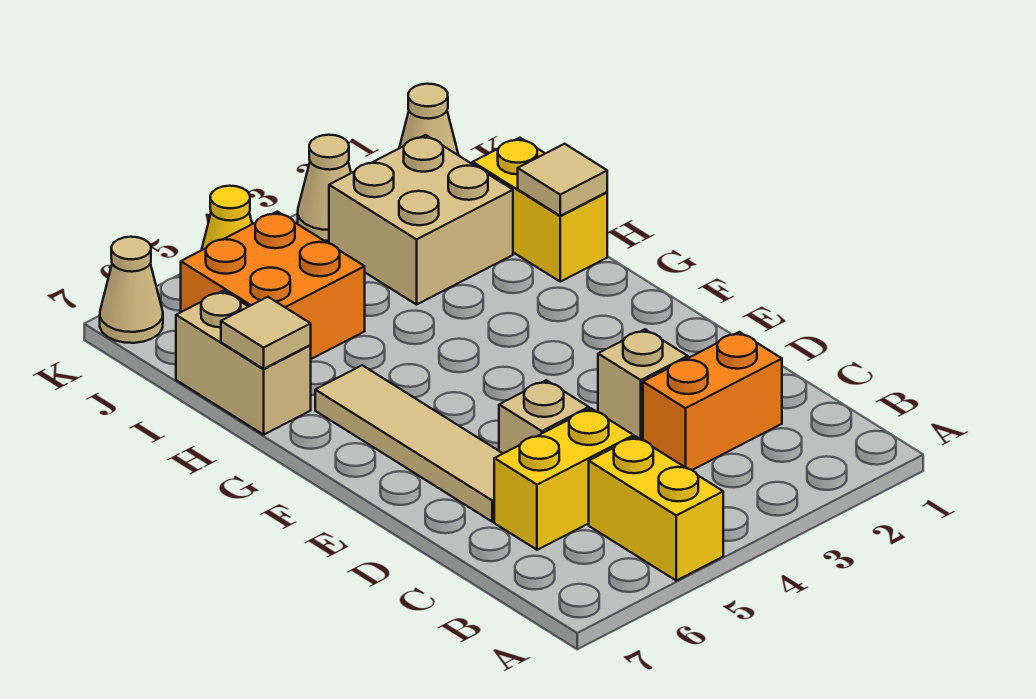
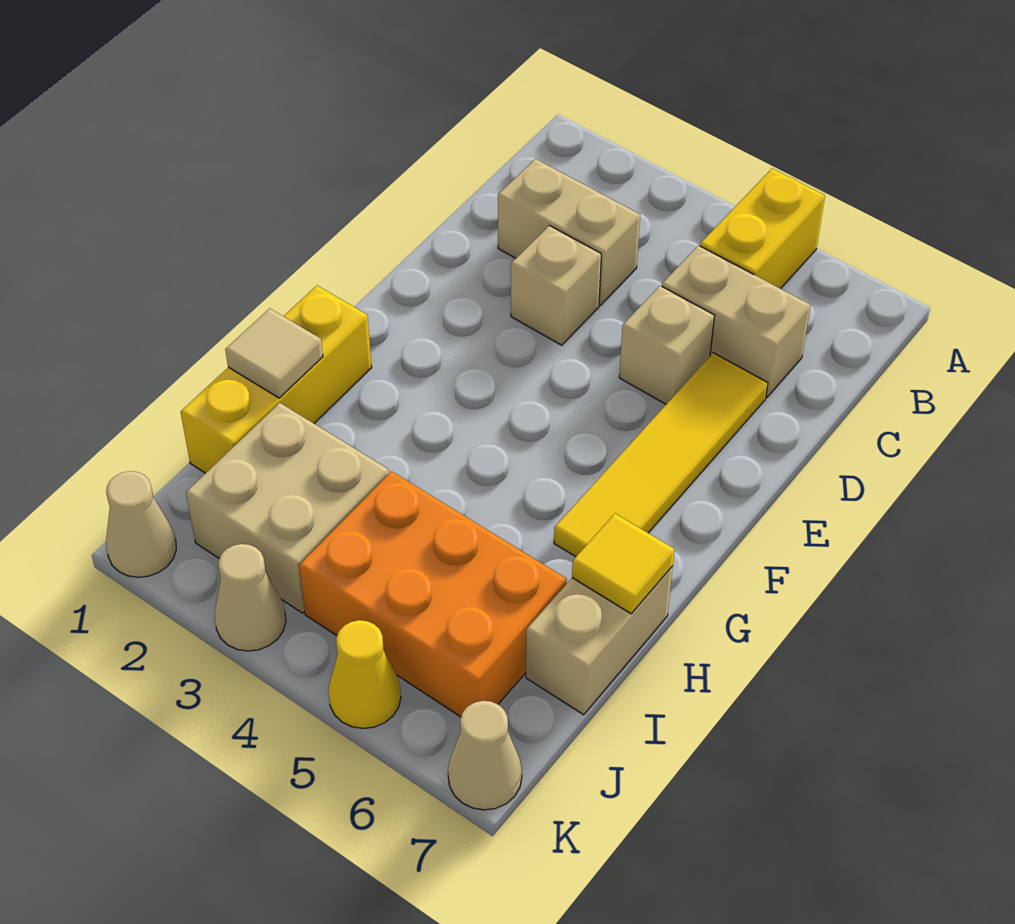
orange brick C2:C3 level 1 -> tan brick C2:C3 level 1
yellow brick C5:C6 level 1 -> tan brick C5:C6 level 1
tan tile D6:G6 level 1 -> yellow tile D6:G6 level 1
yellow brick H1:I1 level 1 -> yellow brick G1:I1 level 1
tan tile H7 level 2 -> yellow tile H7 level 2
orange brick I5:J6 level 1 -> orange brick I4:J6 level 1

